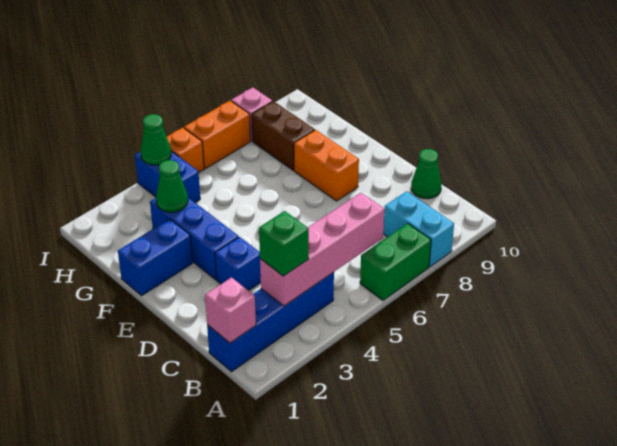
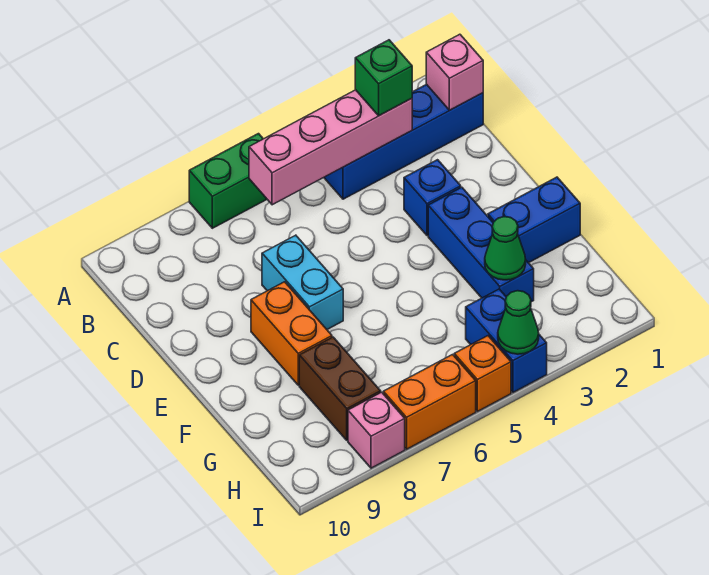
cyan brick A8:B8 level 1 -> cyan brick D7:E7 level 1
green cone C10 level 1 -> none

